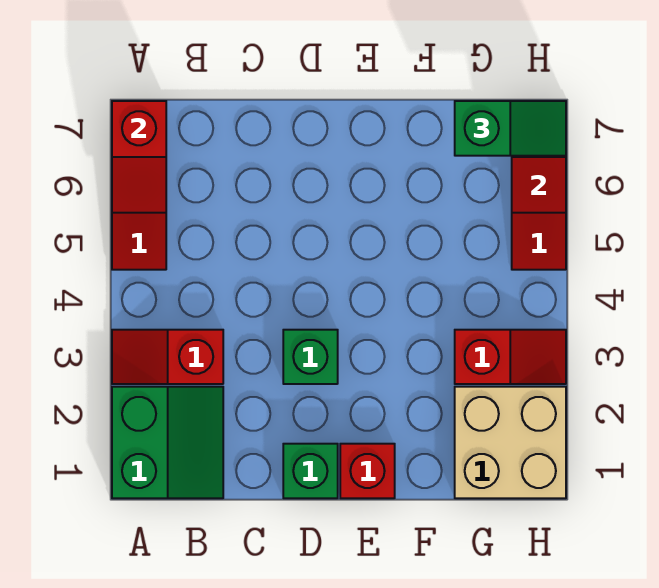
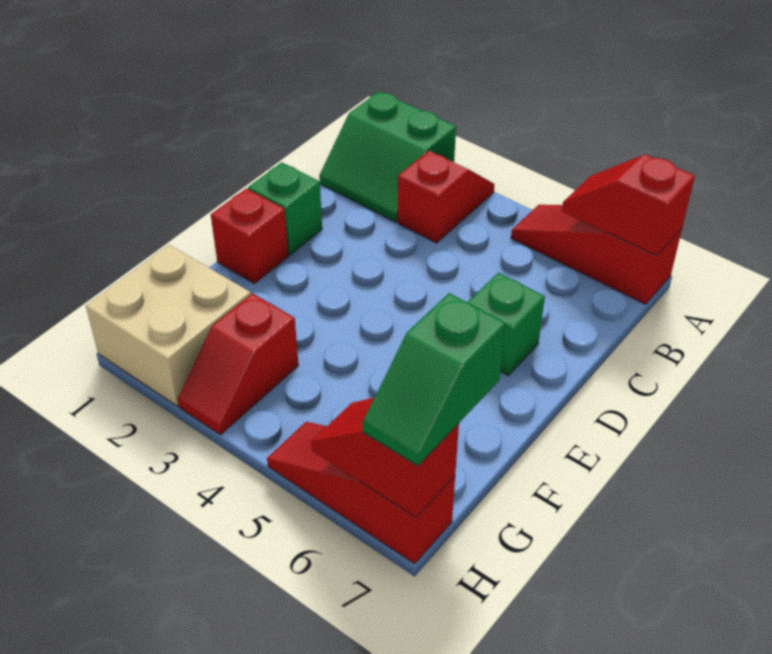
green brick D3 level 1 -> green brick D6 level 1

